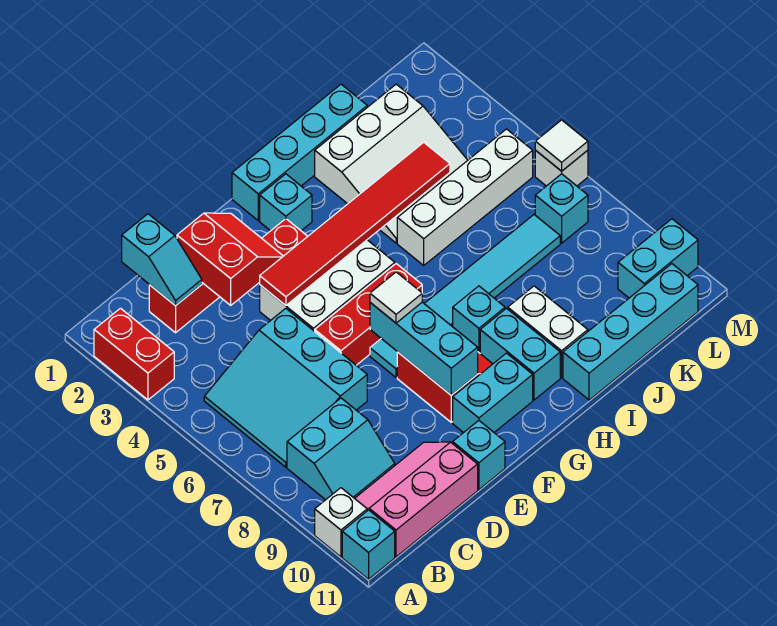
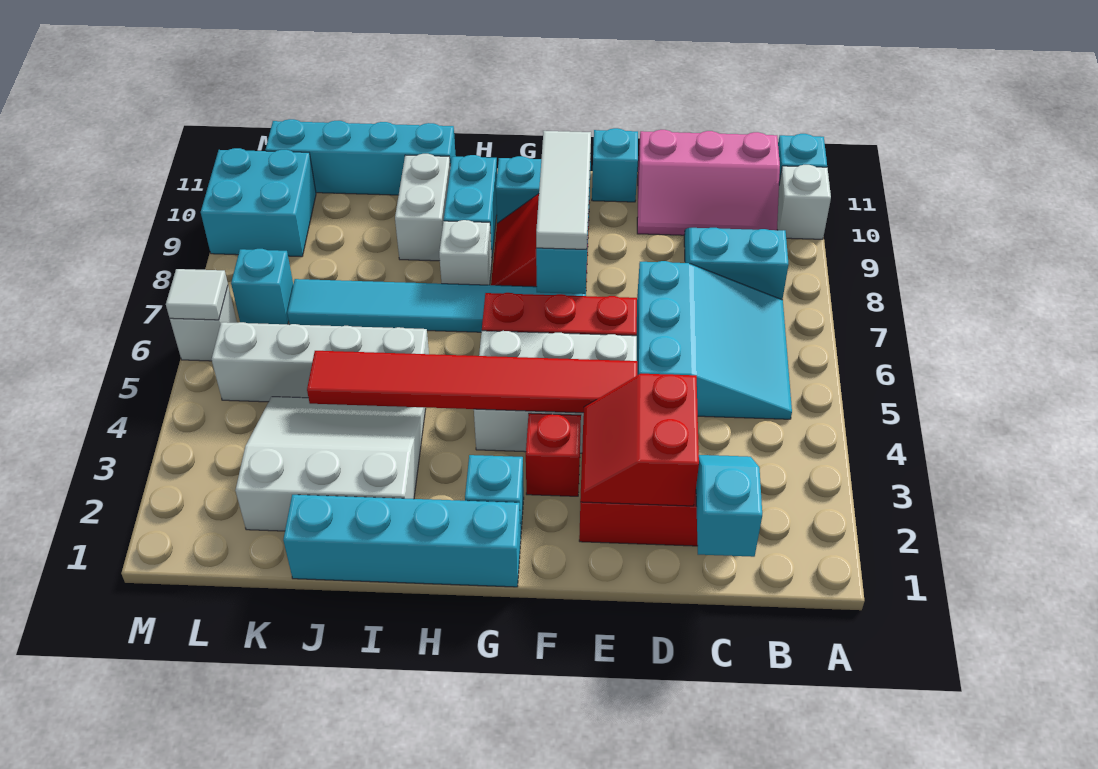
red brick A2:A3 level 1 -> none
white tile F7 level 3 -> white tile F7:F9 level 3
cyan brick H8 level 1 -> white brick H8 level 1
cyan brick L10:M10 level 1 -> cyan brick L9:M10 level 1

